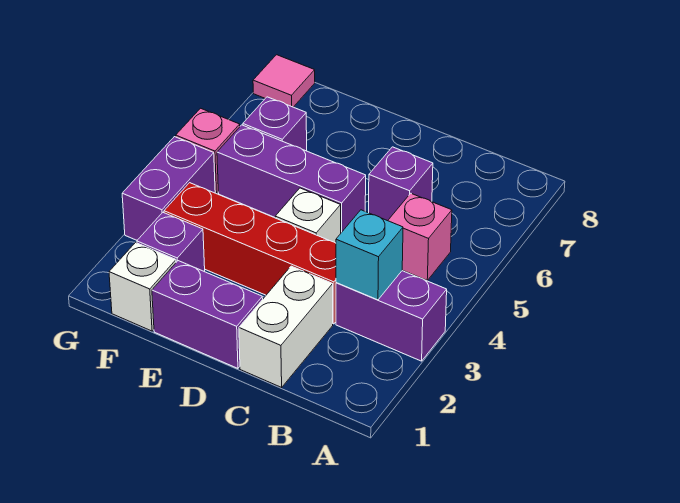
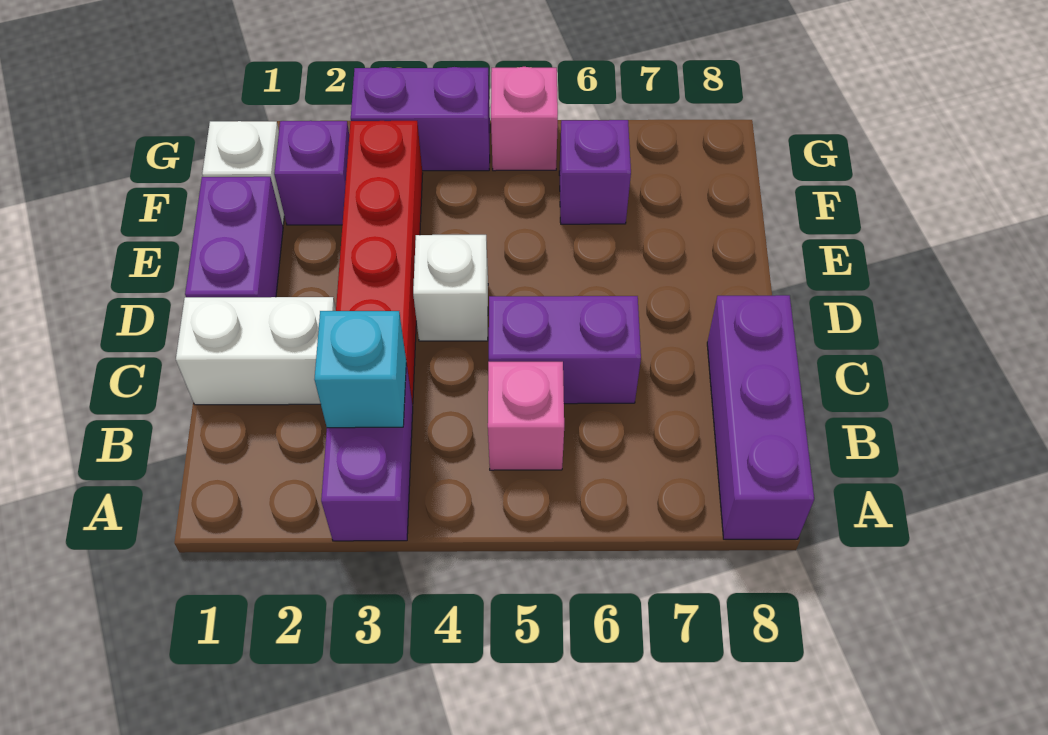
purple brick C6 level 1 -> purple brick C5:C6 level 1
purple brick D5:F5 level 1 -> purple brick A8:C8 level 1
pink tile G8 level 1 -> none

